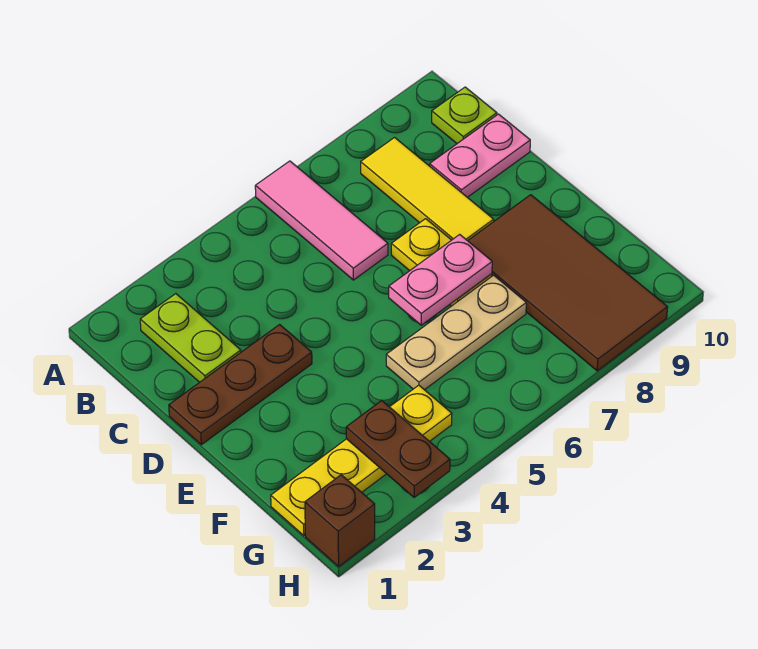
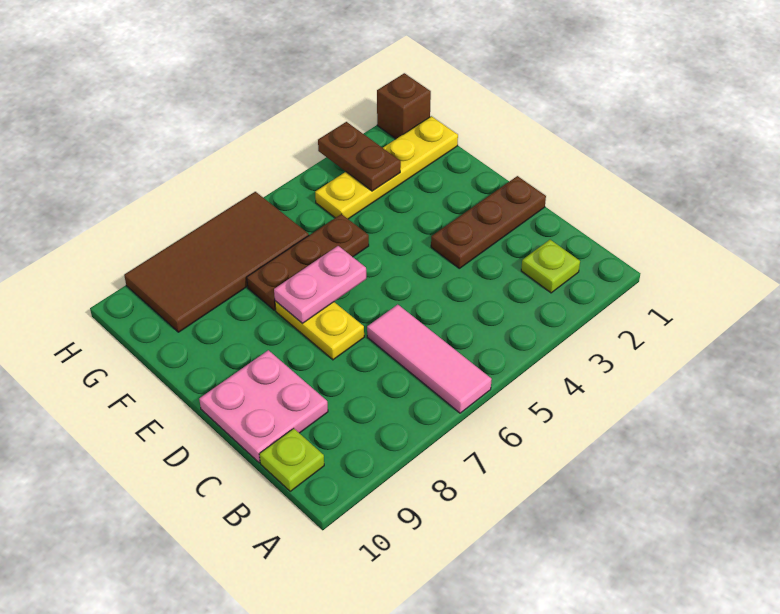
lime plate B2:C2 level 1 -> lime plate B2 level 1
yellow tile B8:D8 level 1 -> none
pink plate C9:C10 level 1 -> pink plate C9:D10 level 1
brown tile E8:H9 level 1 -> brown tile G6:H9 level 1
tan plate F5:F7 level 1 -> brown plate F5:F7 level 1

